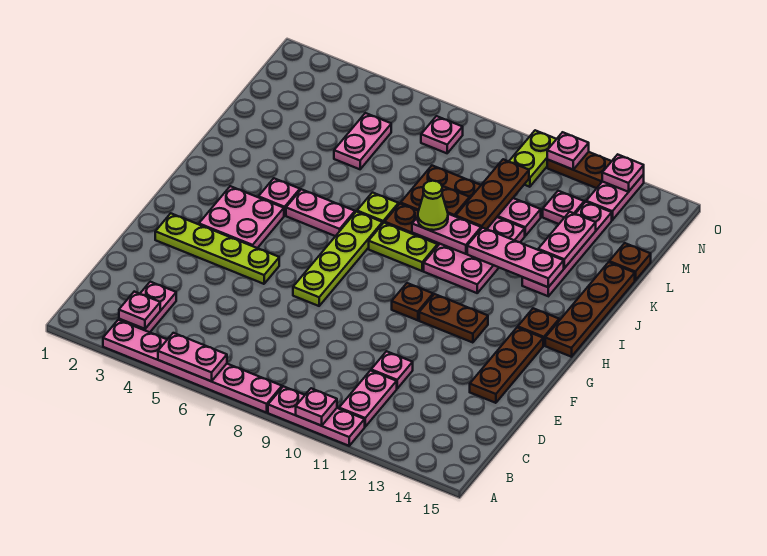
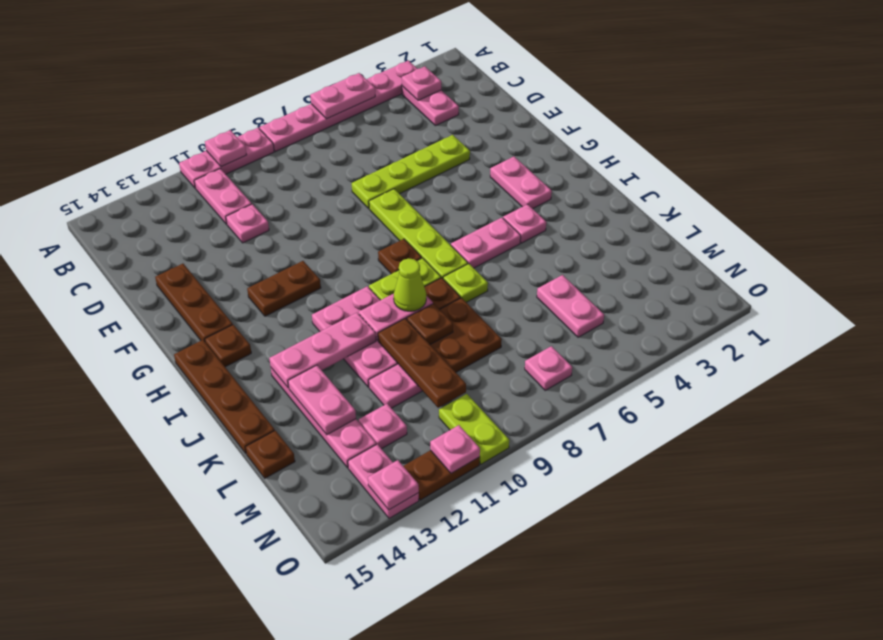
lime plate F2:F5 level 1 -> lime plate E4:E7 level 1
pink plate G3:H4 level 1 -> pink plate G3:H3 level 1
brown plate G10 level 1 -> brown plate H8 level 1

